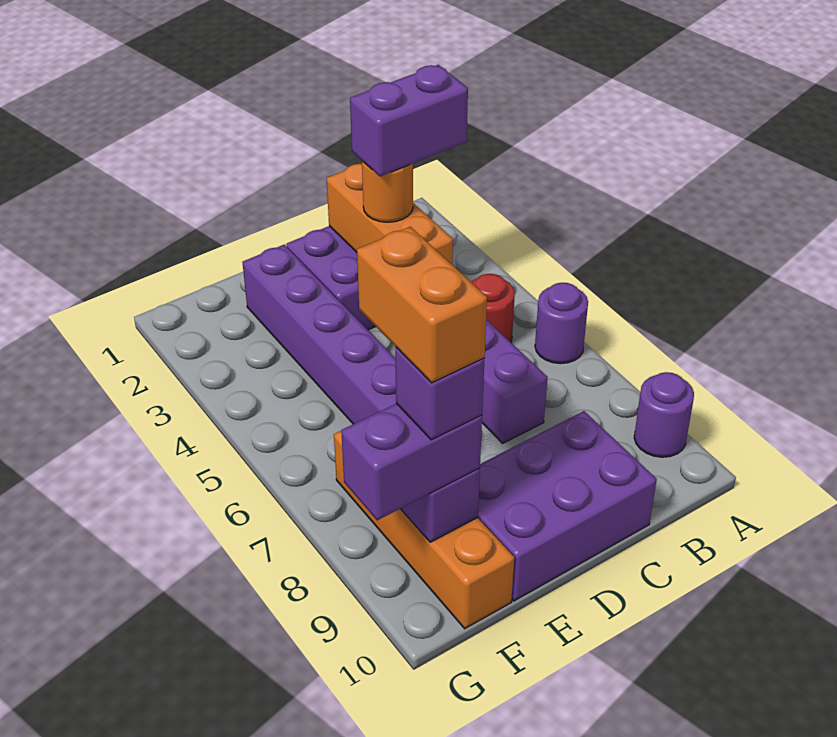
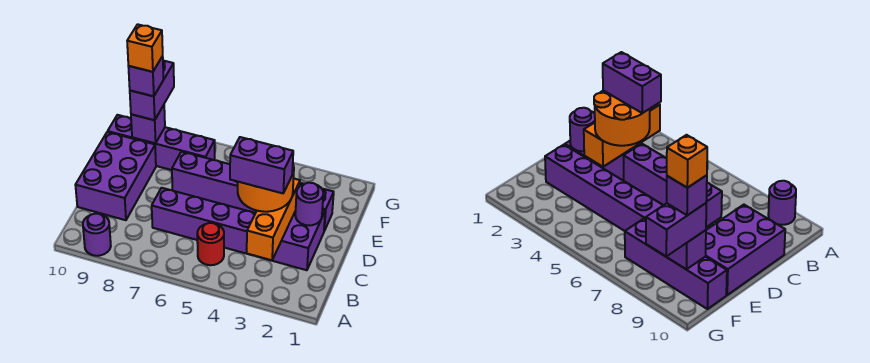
purple round brick A6 level 1 -> purple round brick D2 level 2
purple brick B3:C3 level 4 -> purple brick C3:C4 level 4
orange brick C2:C4 level 2 -> orange brick B3:D3 level 2
orange round brick C3 level 3 -> orange round brick C3:D4 level 3
orange brick F7:F10 level 1 -> purple brick F7:F10 level 1
orange brick F8:F9 level 5 -> orange brick F9 level 5

